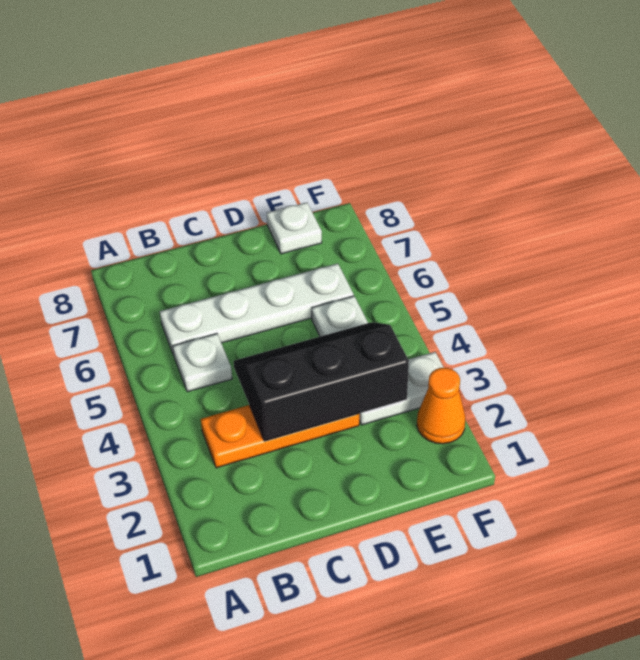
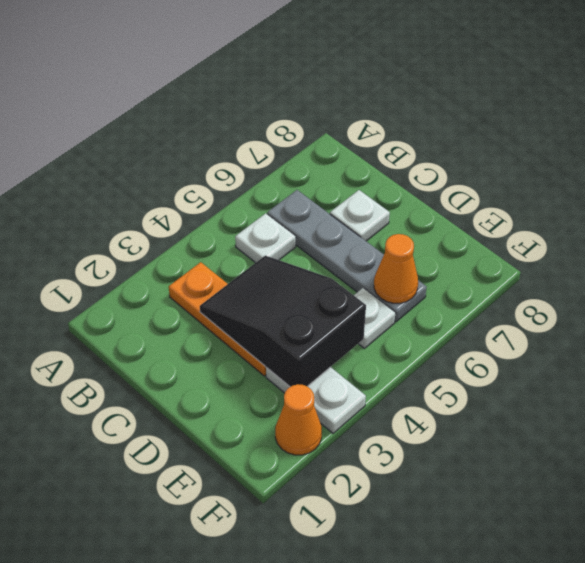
white plate B6:E6 level 1 -> grey plate B6:E6 level 1
black slope C3:E4 level 2 top 3 -> black slope C3:E4 level 2 top E
none -> orange cone E6 level 2
white plate E8 level 1 -> white plate C7 level 1

